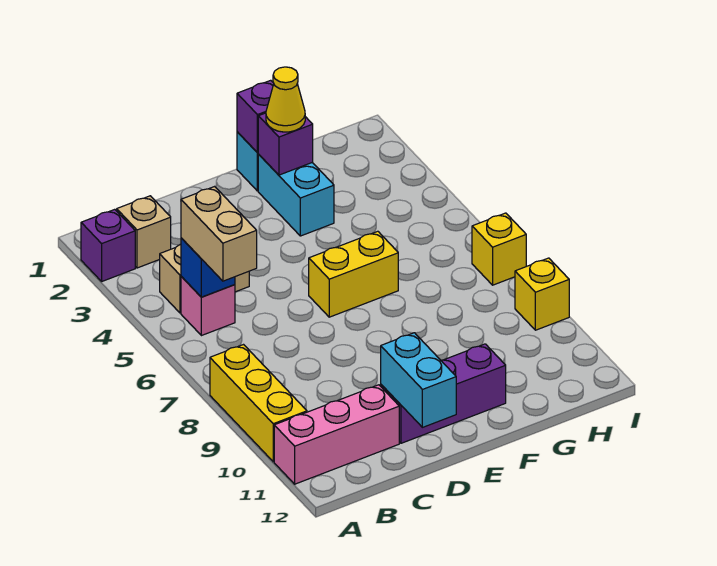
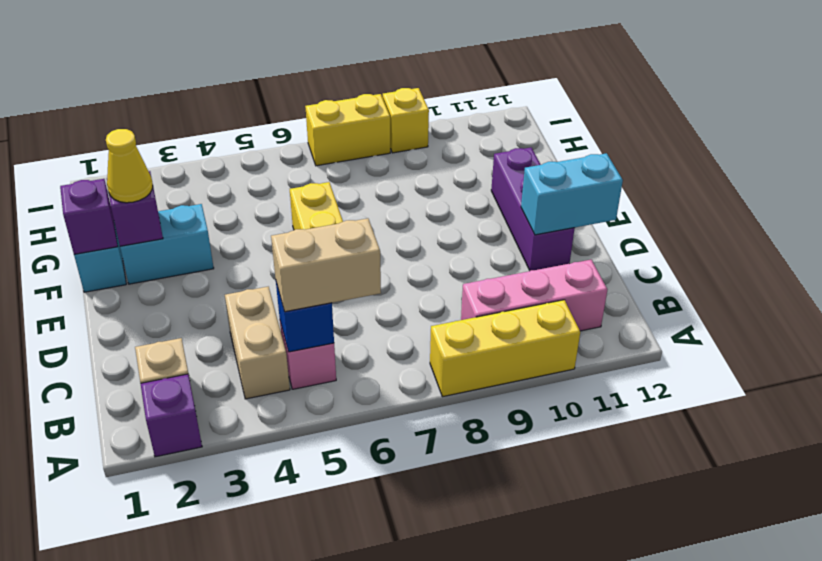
pink brick A11:C11 level 1 -> pink brick B9:B11 level 1
yellow brick I7 level 1 -> yellow brick I7:I8 level 1

